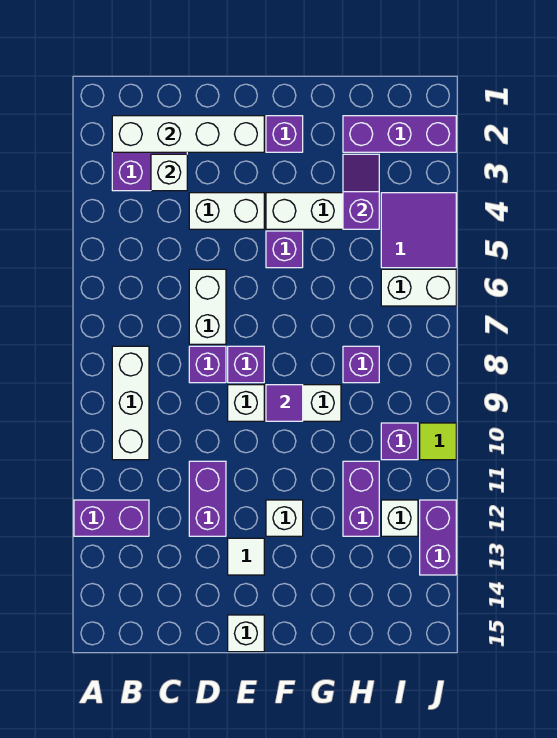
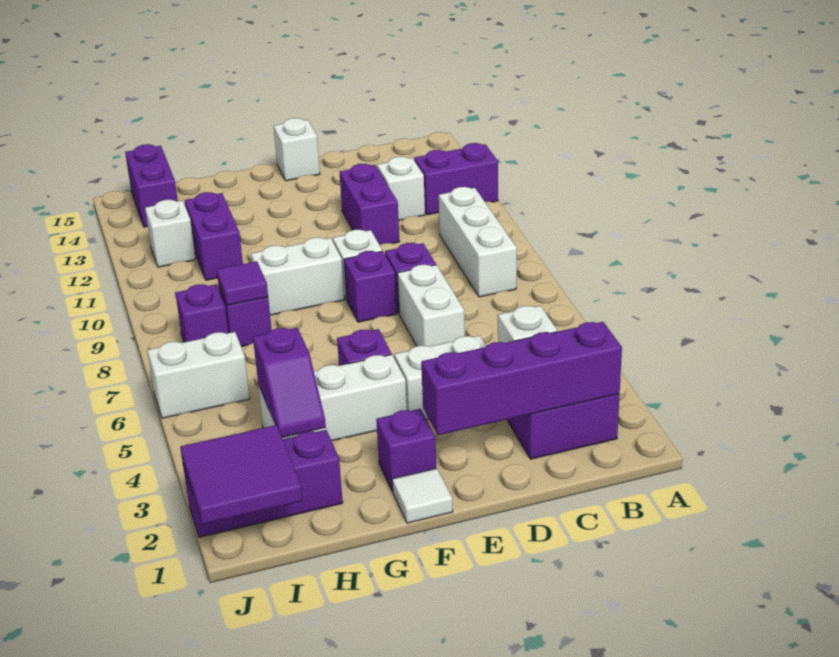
white brick B2:E2 level 2 -> purple brick B2:E2 level 2
white tile E13 level 1 -> white tile F1 level 1
purple tile F9 level 2 -> purple tile H8 level 2
white brick F12 level 1 -> white brick C12 level 1
purple tile I4:J5 level 1 -> purple tile I1:J2 level 2
purple brick I10 level 1 -> purple brick I8 level 1
lime tile J10 level 1 -> none
purple brick J12:J13 level 1 -> purple brick I14:I15 level 1

